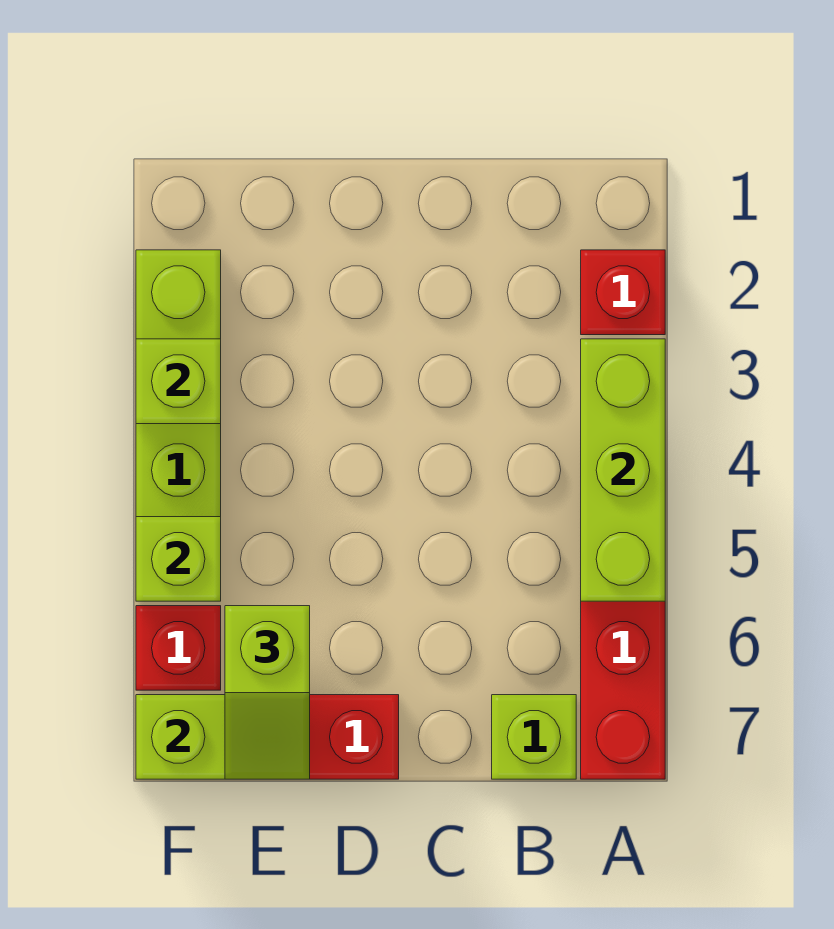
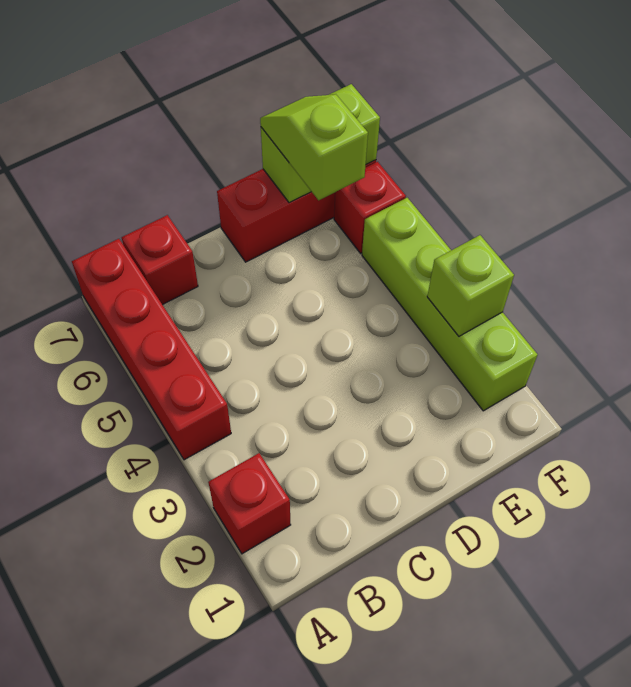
lime brick A3:A5 level 2 -> none
lime brick B7 level 1 -> red brick B7 level 1
lime brick F5 level 2 -> none

